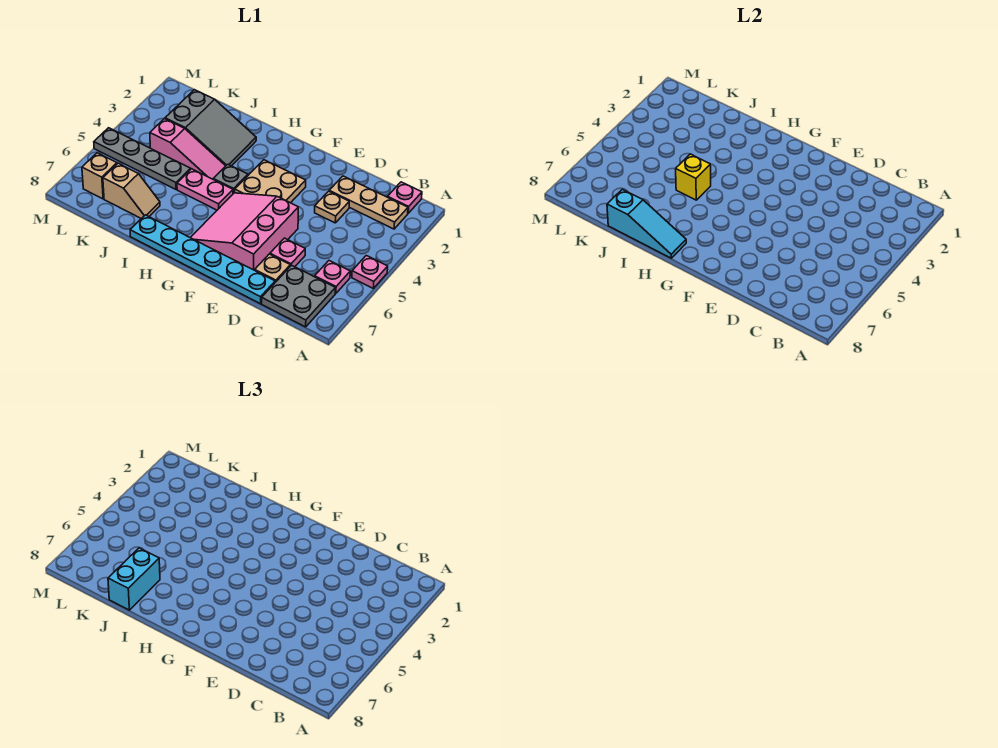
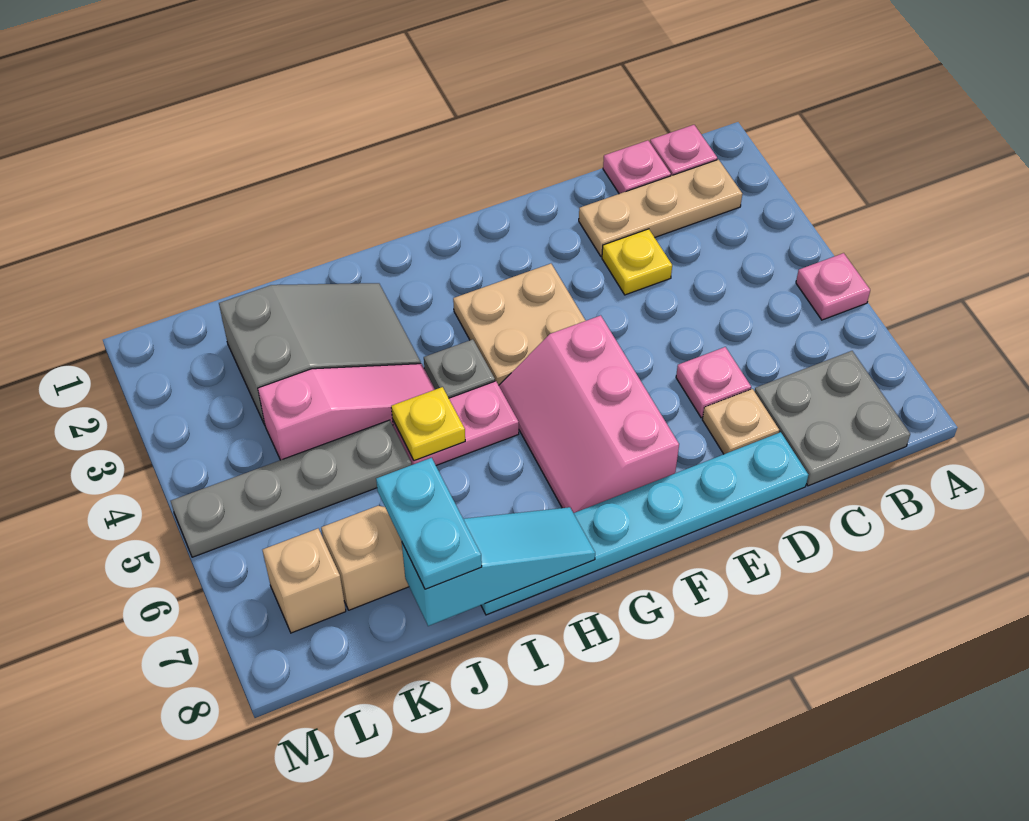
pink plate B6 level 1 -> pink plate C1 level 1
tan plate D3 level 1 -> yellow plate D3 level 1
pink slope E5:G7 level 1 top E -> pink slope F5:G7 level 1 top F
yellow brick I5 level 2 -> yellow plate I5 level 2
cyan brick J7:J8 level 3 -> cyan plate J7:J8 level 3

